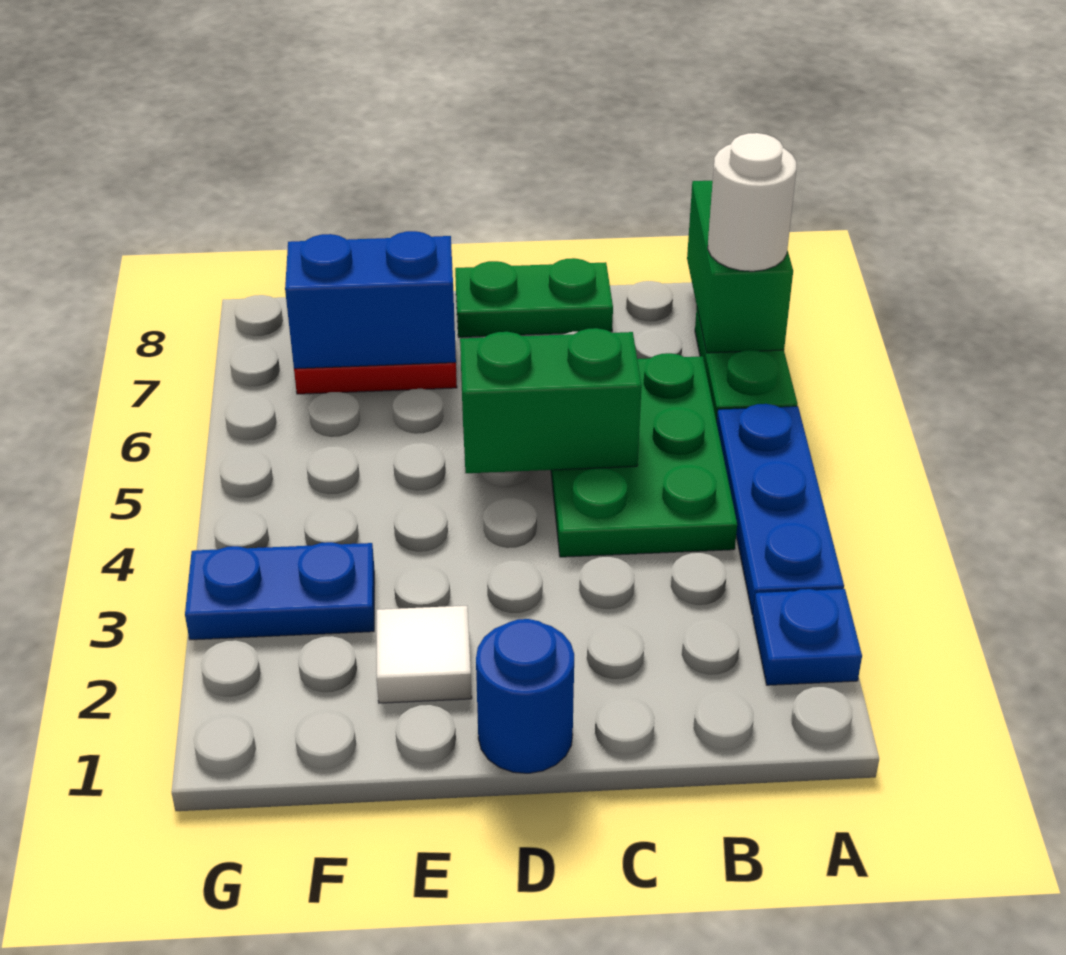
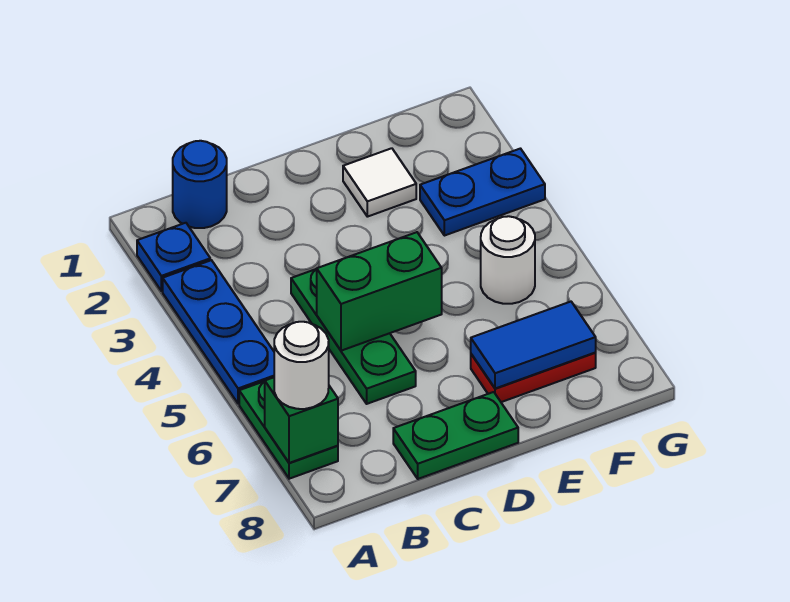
green brick A7:A8 level 2 -> green brick A7 level 2
green plate B4:C6 level 1 -> green plate C4:C6 level 1
blue round brick D1 level 1 -> blue round brick B1 level 1
blue brick E7:F7 level 2 -> blue tile E7:F7 level 2
none -> white round brick F5 level 1

